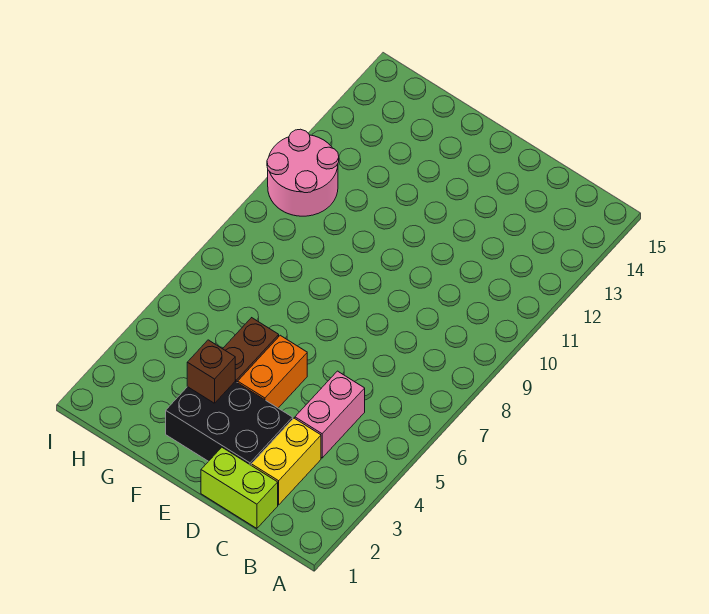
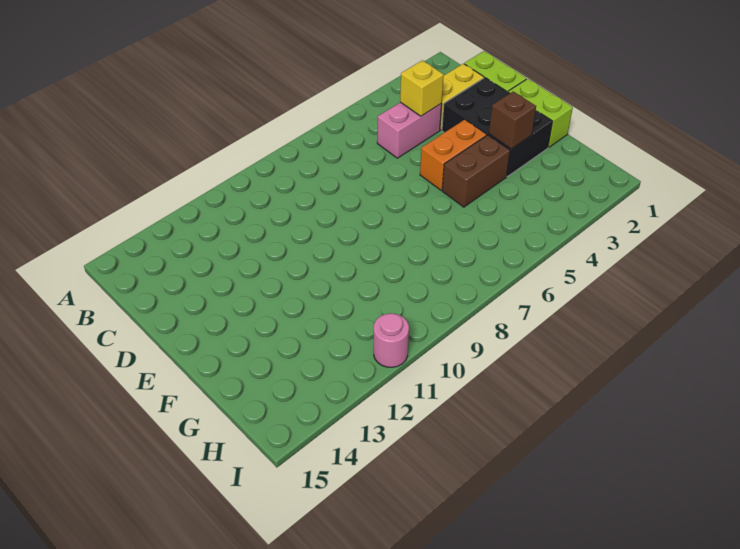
none -> yellow brick C4 level 2
none -> lime brick E1:F1 level 1
pink round brick H10:I11 level 1 -> pink round brick I11 level 1

